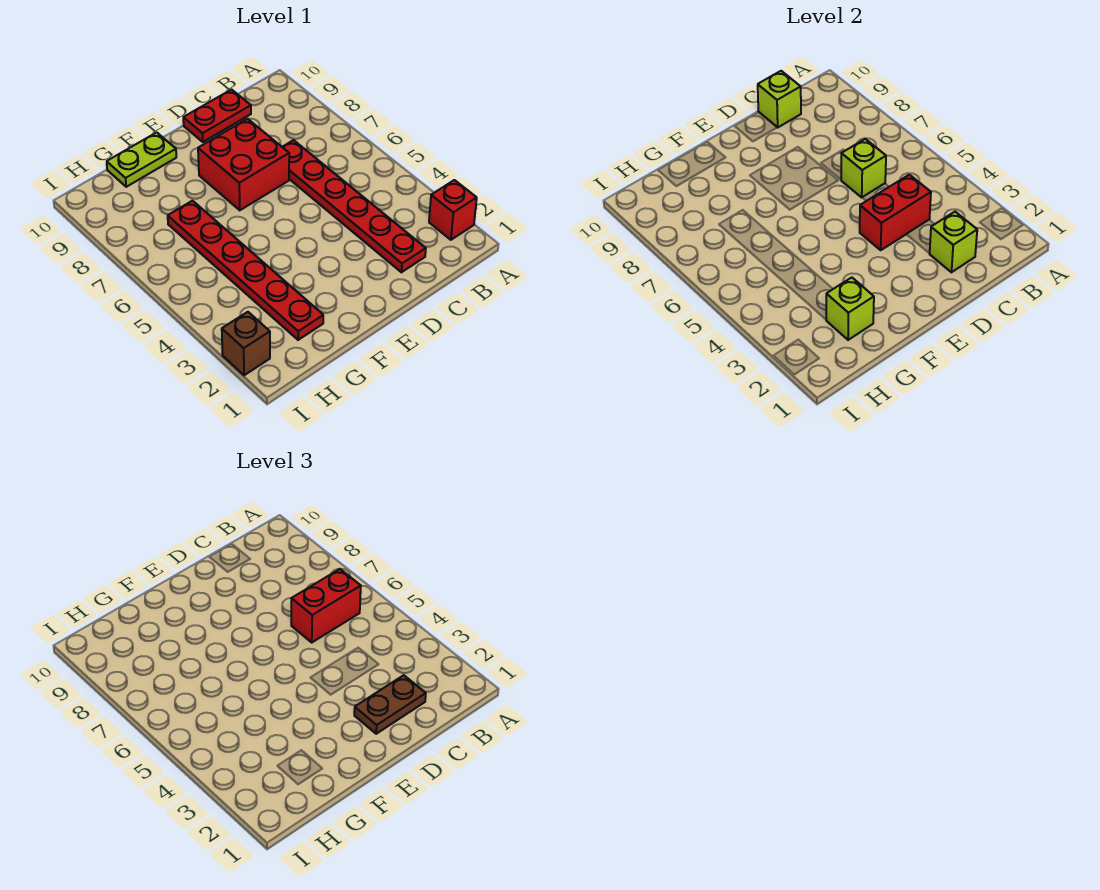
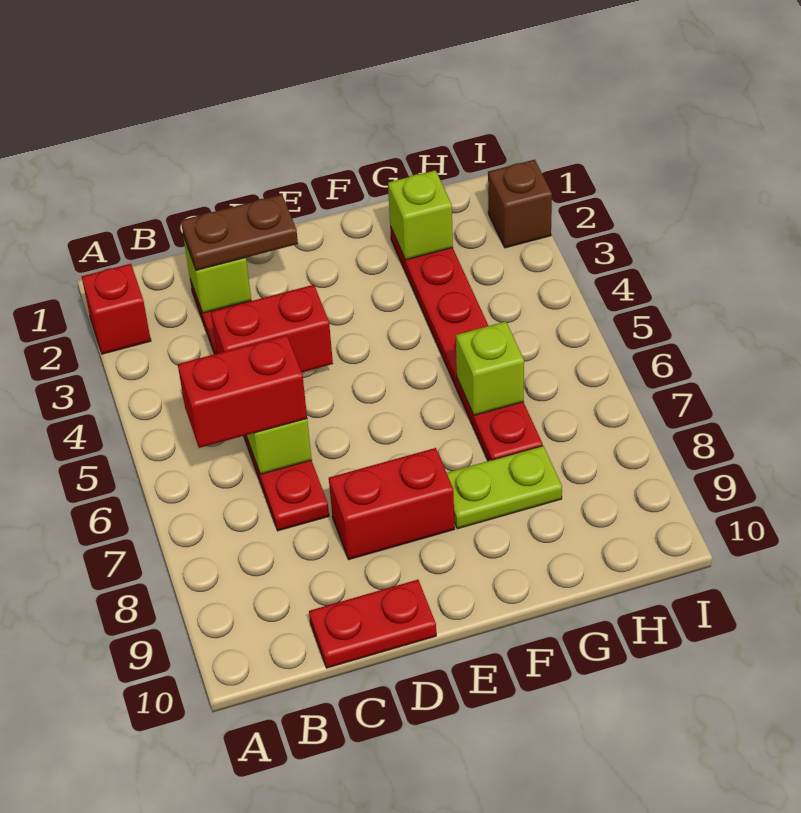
lime brick C10 level 2 -> lime brick G6 level 2
red brick D7:E8 level 1 -> red brick D8:E8 level 1
lime plate F10:G10 level 1 -> lime plate F8:G8 level 1

